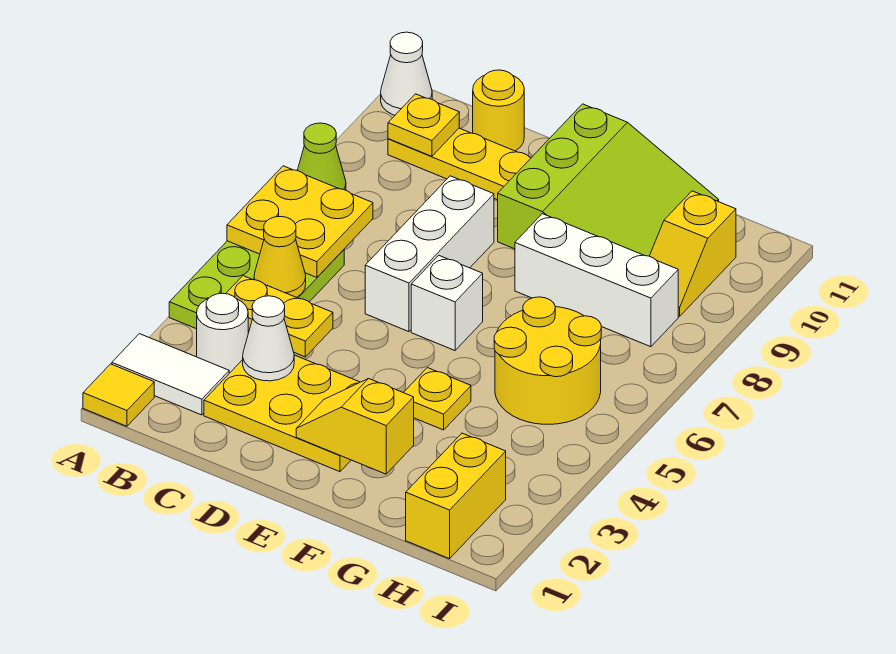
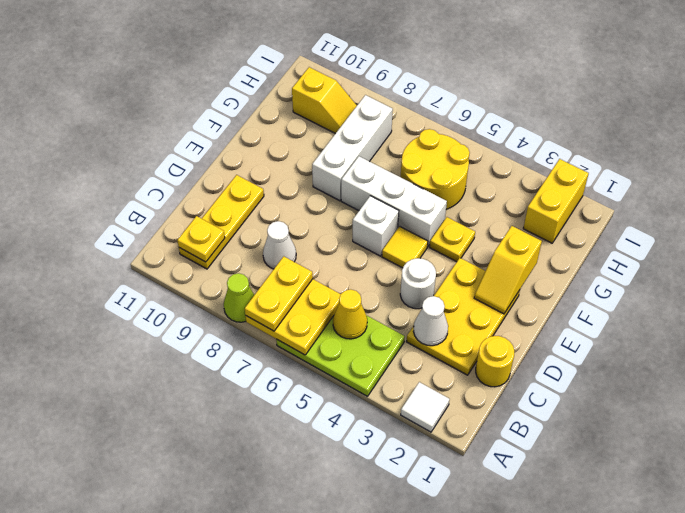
yellow tile A1 level 1 -> yellow tile E5 level 1
white tile A2:B2 level 1 -> white tile A2 level 1
white cone A11 level 1 -> white cone C8 level 1
white round brick B3 level 1 -> white round brick D4 level 1
yellow plate B4:C4 level 2 -> yellow plate A7:B7 level 3
yellow round brick C11 level 1 -> yellow round brick C1 level 1
white brick D6:D8 level 1 -> white brick F5:F7 level 1
lime slope E9:G11 level 1 top E -> none
yellow brick H1:H2 level 1 -> yellow brick H2:I2 level 1

